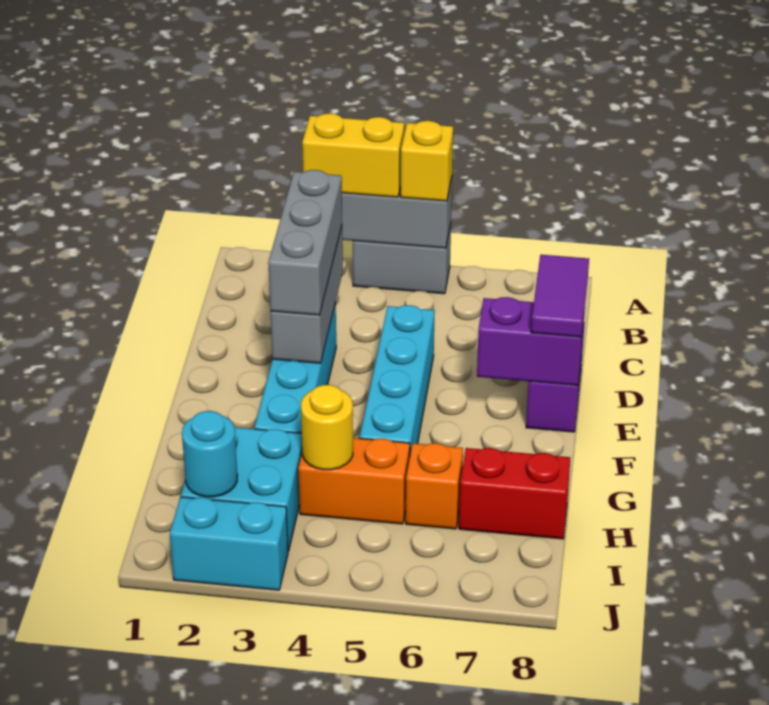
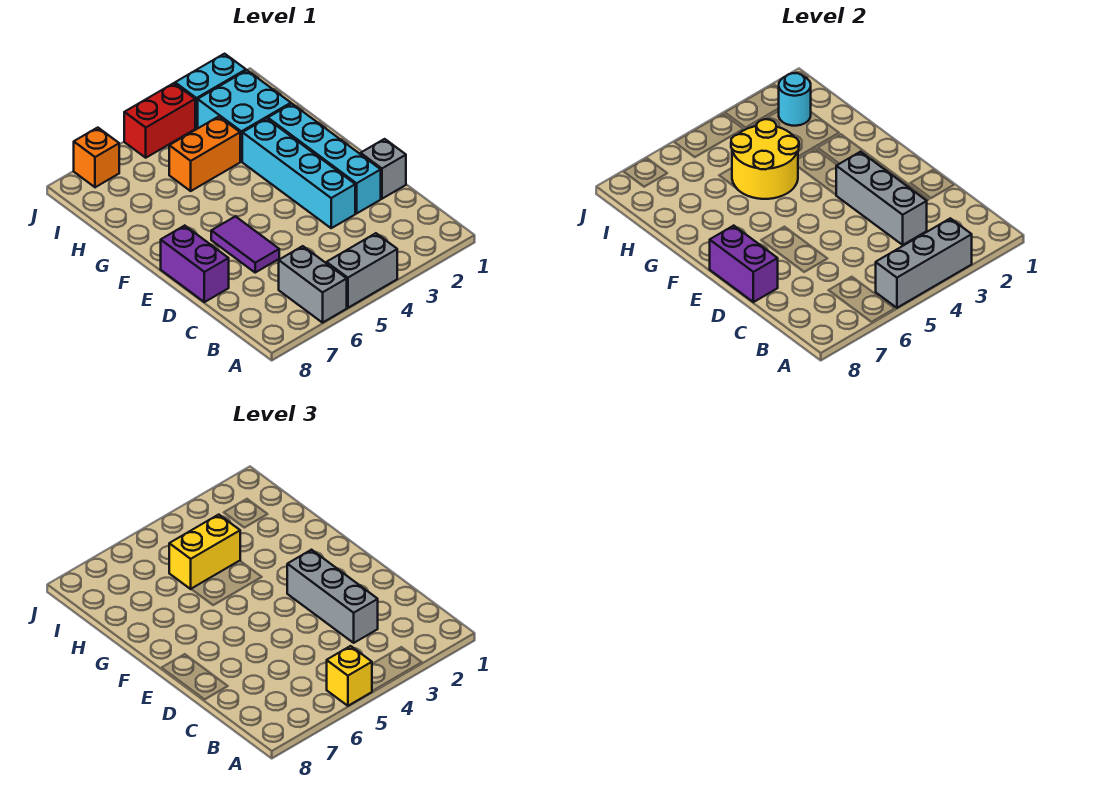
yellow brick A3:A4 level 3 -> yellow brick H4:H5 level 3
none -> grey brick A6:B6 level 1
none -> grey brick D1 level 1
cyan brick D5:G5 level 1 -> cyan brick D2:G2 level 1
purple tile D8:E8 level 3 -> purple tile D6:E6 level 1
purple brick E7:E8 level 2 -> purple brick D8:E8 level 2
yellow round brick H4 level 2 -> yellow round brick G4:H5 level 2
orange brick H6 level 1 -> orange brick J7 level 1
red brick H7:H8 level 1 -> red brick J4:J5 level 1

